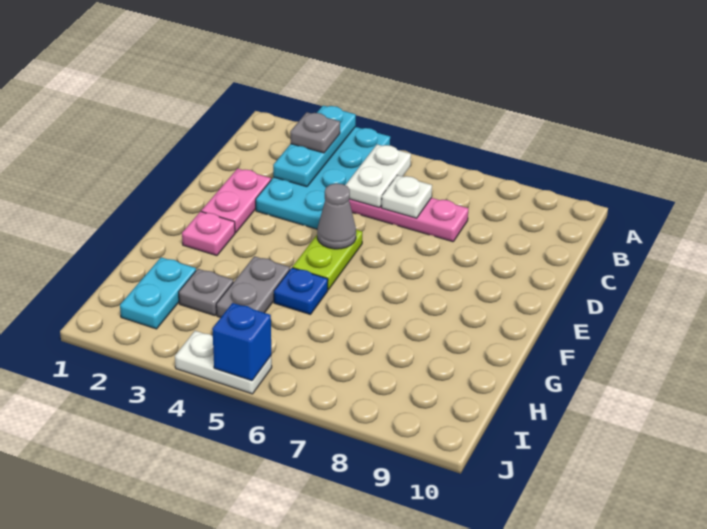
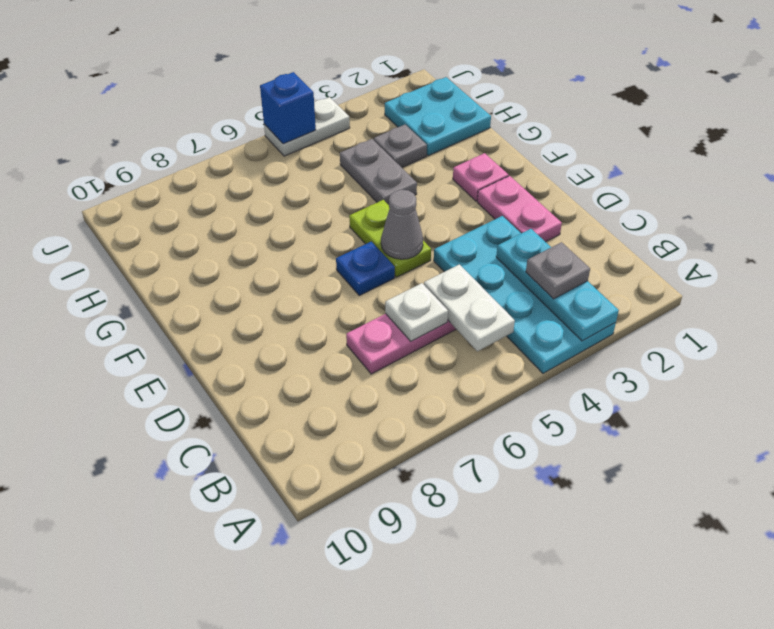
blue plate G5 level 1 -> blue plate E6 level 1
cyan plate H2:I2 level 1 -> cyan plate H1:I2 level 1

